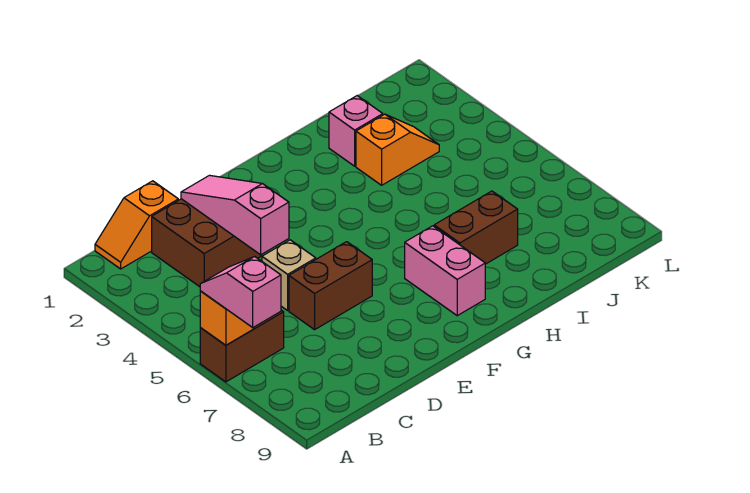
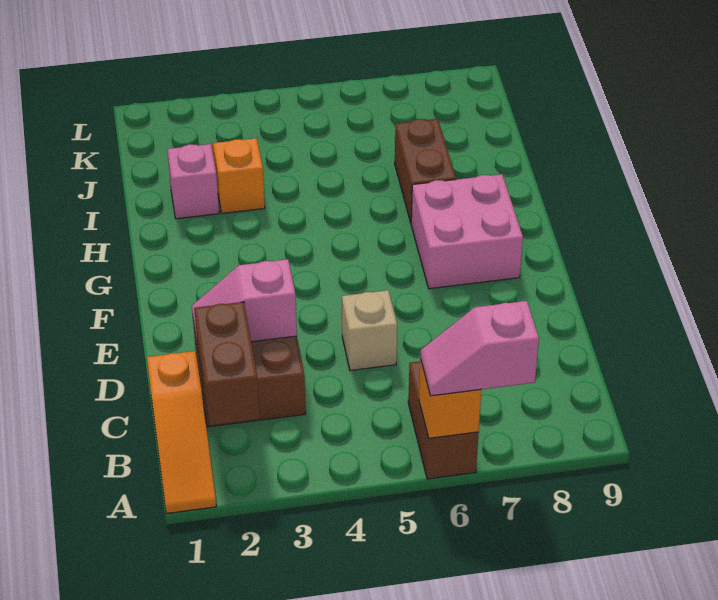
orange slope B1:C1 level 1 top C -> orange slope A1:C1 level 1 top C
pink slope D2:D4 level 2 top 4 -> pink slope D2:D3 level 2 top 3
brown brick D6:E6 level 1 -> brown brick B2:C2 level 2
pink brick G7:G8 level 1 -> pink brick F7:G8 level 1

